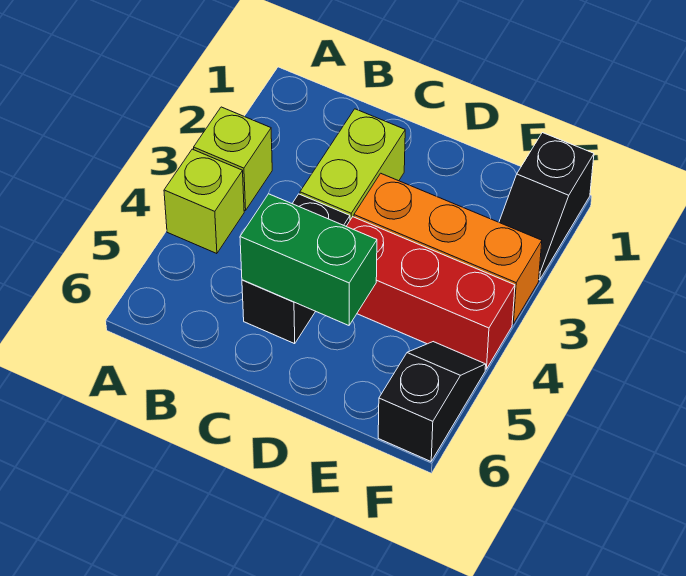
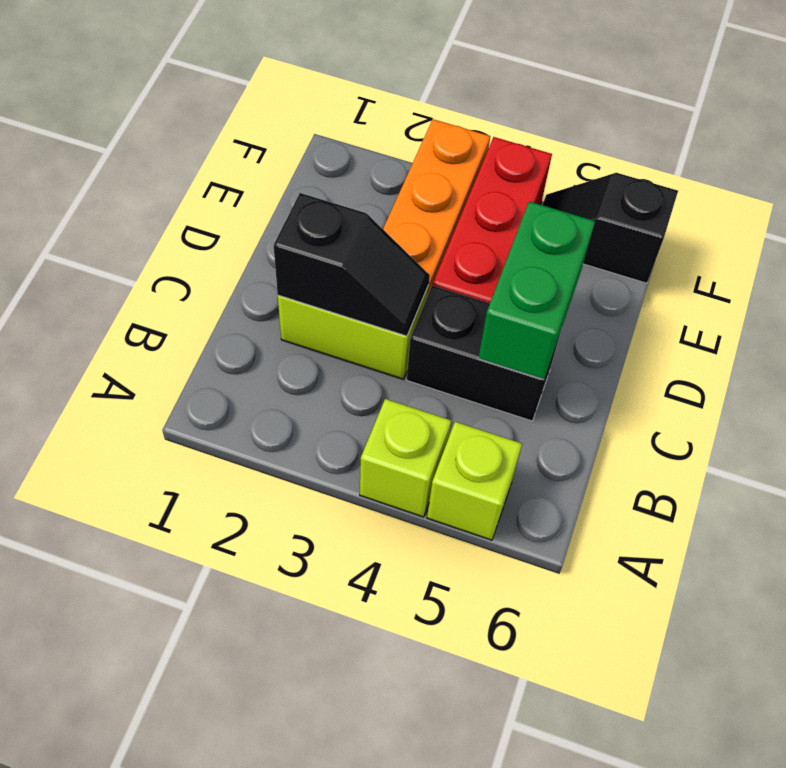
lime brick A3 level 1 -> lime brick A5 level 1
black slope F1:F2 level 1 top 1 -> black slope C2:C3 level 2 top 2

